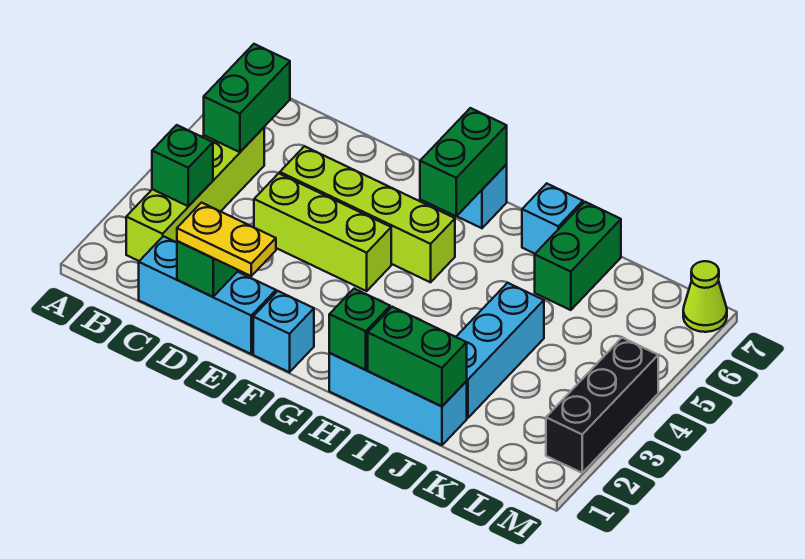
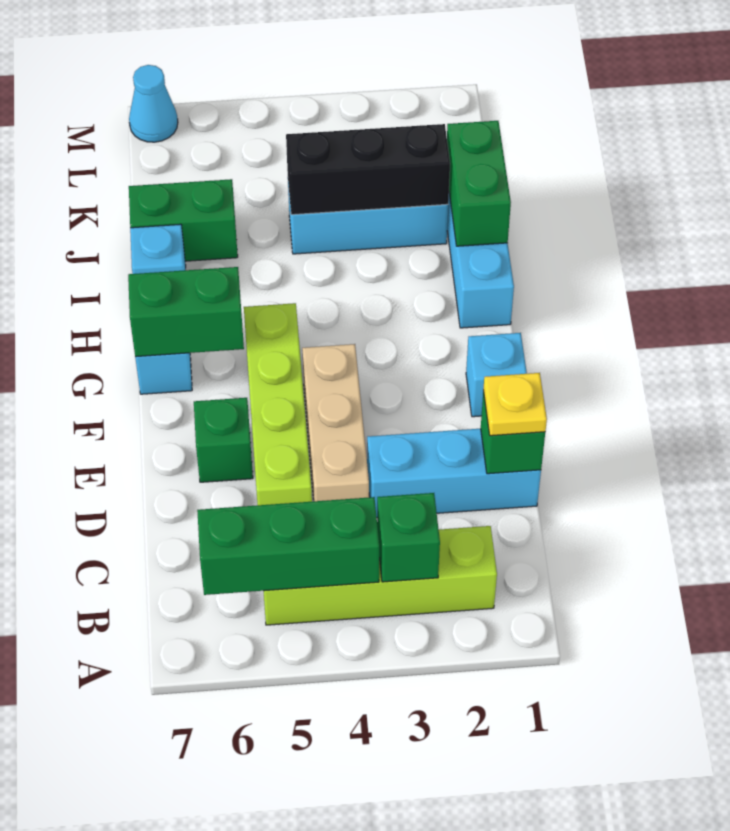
green brick B5:B6 level 2 -> green brick B4:B6 level 2
cyan brick C1:E1 level 1 -> cyan brick D1:D3 level 1
yellow plate D1:E1 level 3 -> yellow plate D1 level 3
lime brick D4:F4 level 1 -> tan brick D4:F4 level 1
green brick H1 level 2 -> green brick E6 level 1
black brick M2:M4 level 1 -> black brick J2:J4 level 2
lime cone M7 level 1 -> cyan cone M7 level 1

